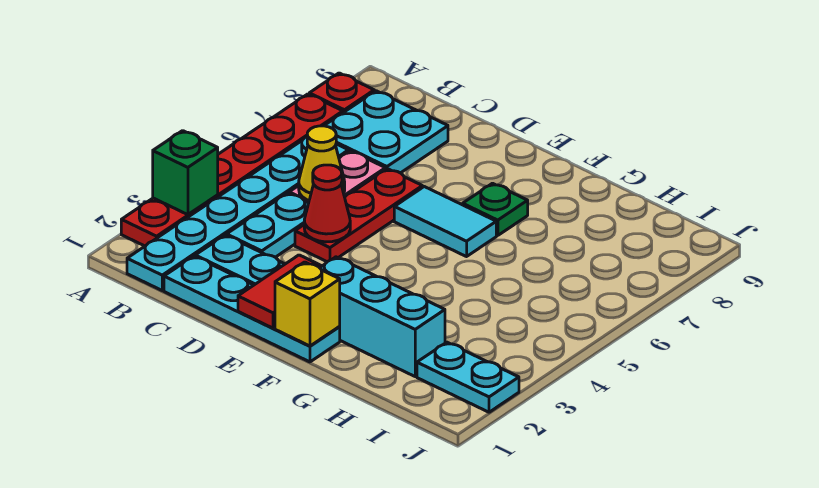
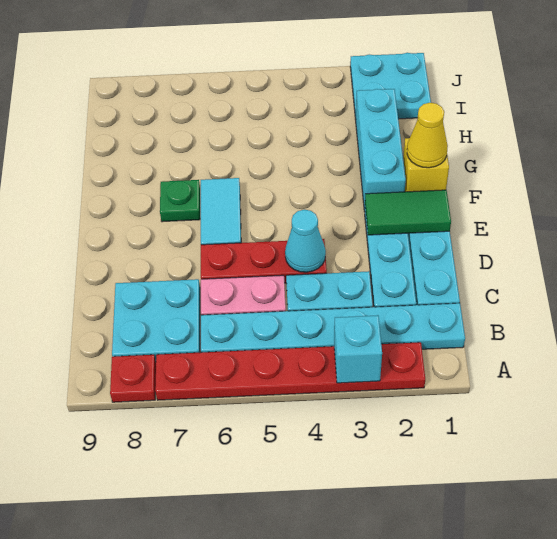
green brick A3 level 2 -> cyan brick A3 level 2
yellow cone C5 level 2 -> yellow cone F1 level 3
red cone D4 level 2 -> cyan cone D4 level 2
red tile E1:E2 level 2 -> green tile E1:E2 level 2
cyan plate I2:J2 level 1 -> cyan plate I1:J2 level 1

